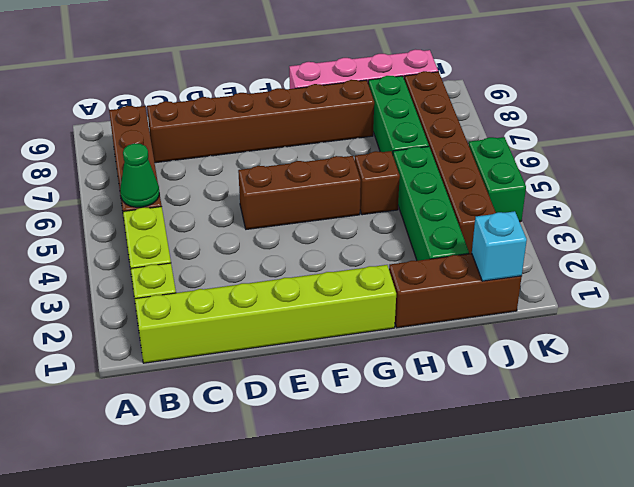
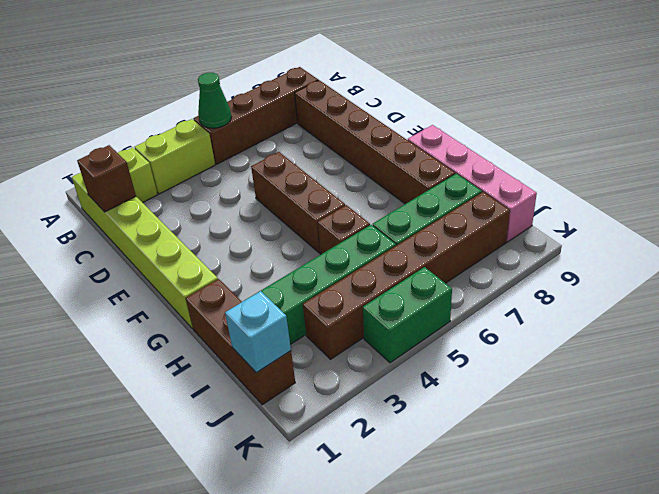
none -> brown brick C1 level 2

